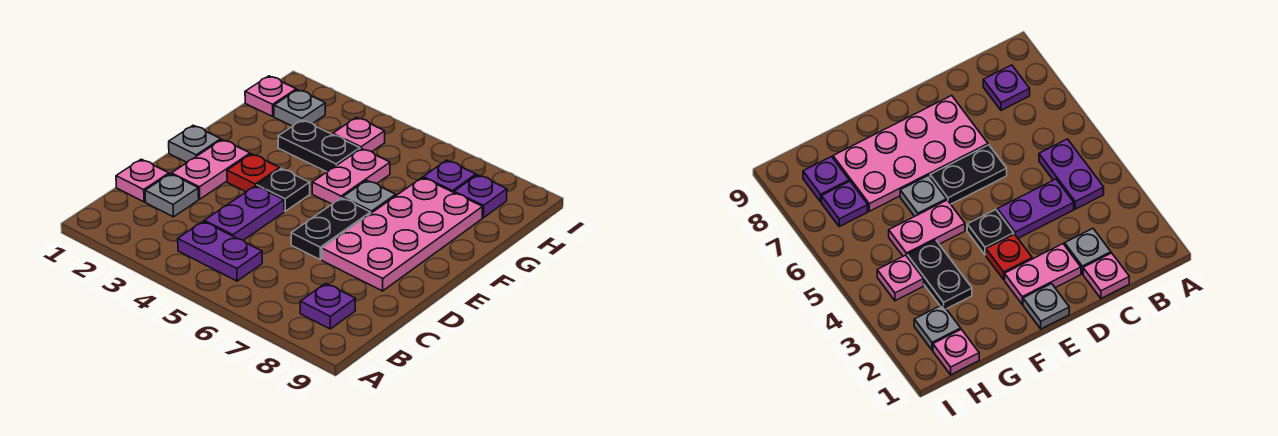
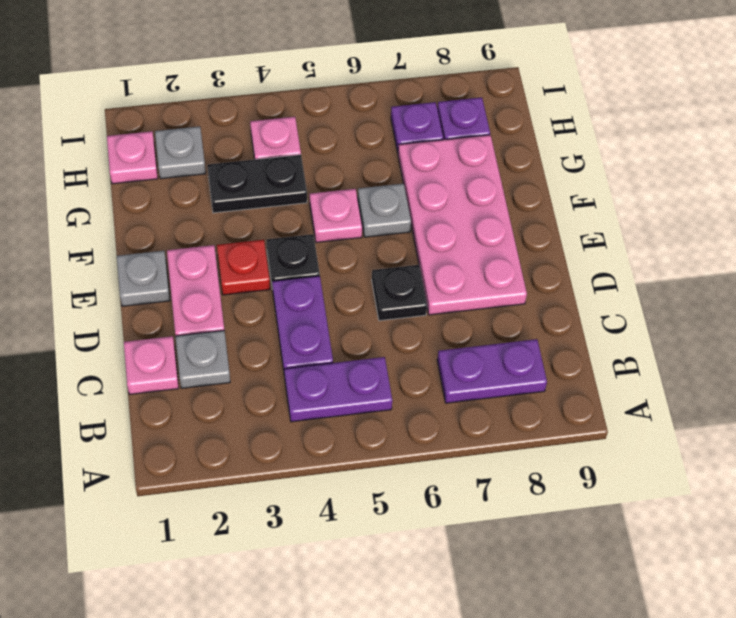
purple plate B8 level 1 -> purple plate B7:B8 level 1
black plate D6:E6 level 1 -> black plate D6 level 1
pink plate F5:G5 level 1 -> pink plate F5 level 1

